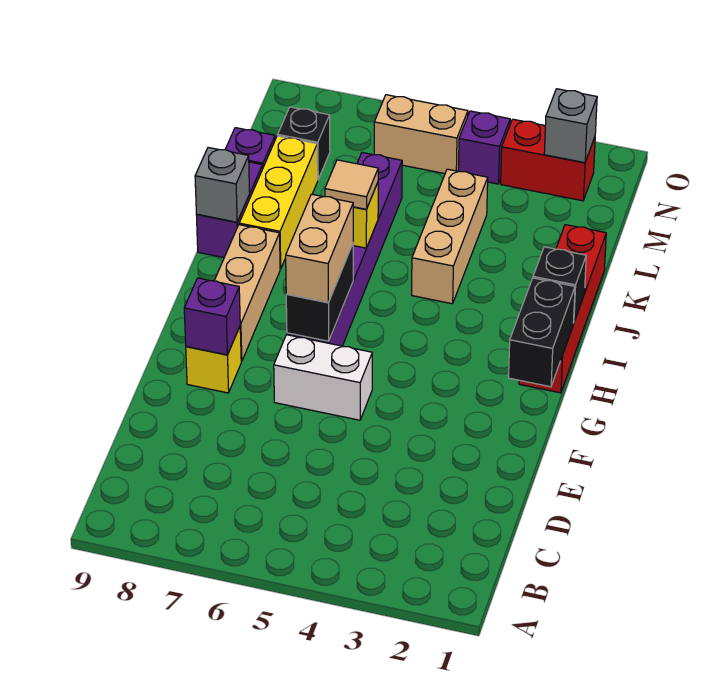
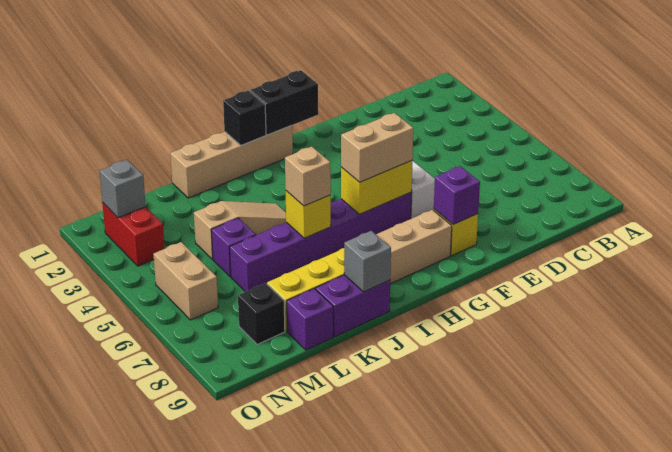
black brick G6:H6 level 2 -> yellow brick G6:H6 level 2
red brick H1:K1 level 1 -> tan brick H1:K1 level 1
tan brick J4:L4 level 1 -> tan slope J4:L4 level 1 top L
tan tile J6 level 3 -> tan brick J6 level 3
purple brick N4 level 1 -> purple brick L5 level 1

